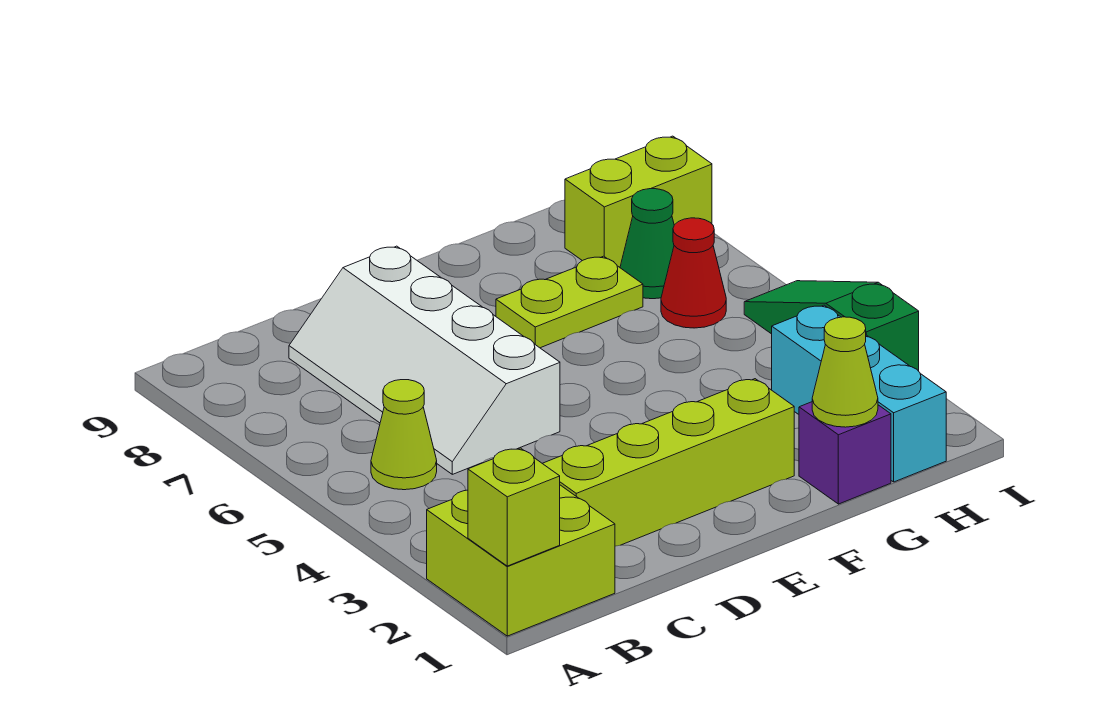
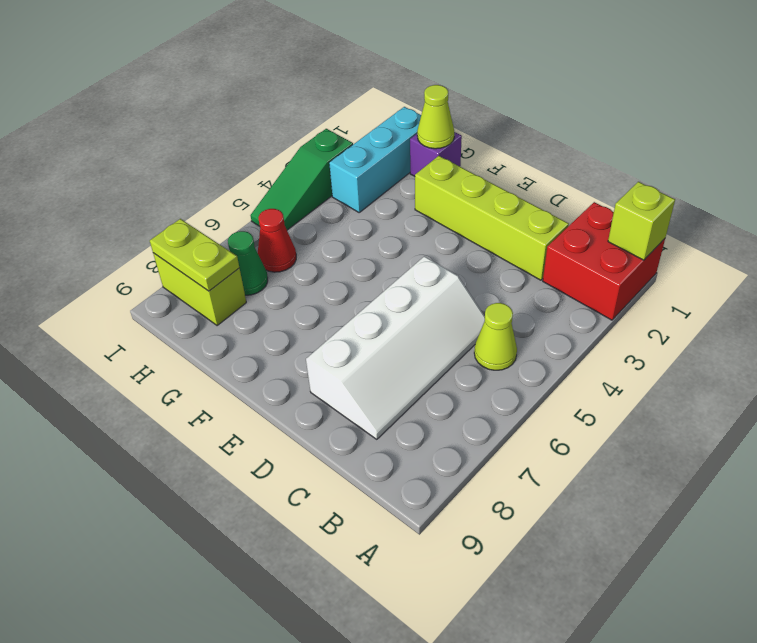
lime brick A1:B2 level 1 -> red brick A1:B2 level 1
lime plate F7:G7 level 1 -> lime plate H8:I8 level 2

